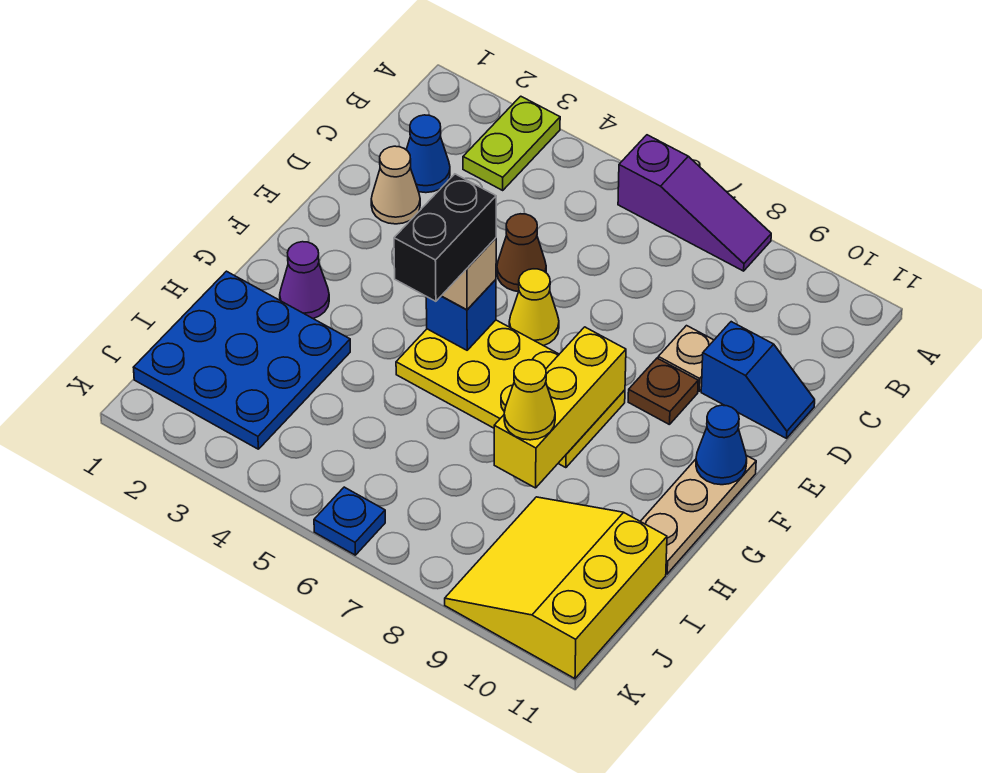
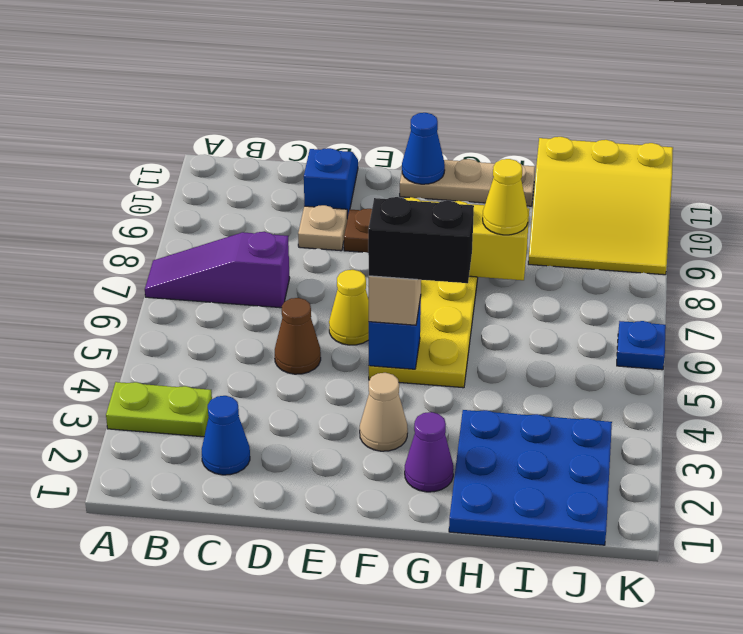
purple slope A6:A8 level 1 top 6 -> purple slope A7:C7 level 1 top C
tan cone D2 level 1 -> tan cone F3 level 1

